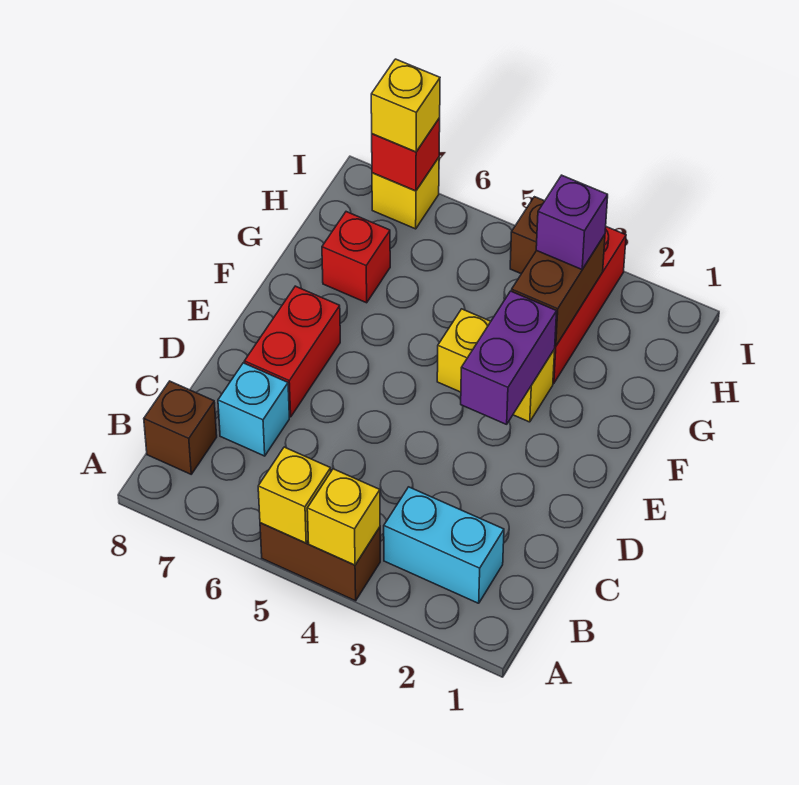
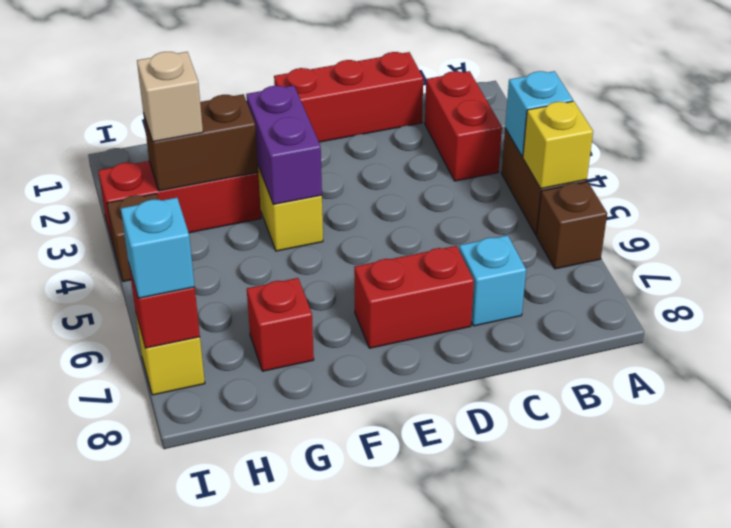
yellow brick A4 level 2 -> cyan brick A4 level 2
cyan brick B2:B3 level 1 -> red brick B2:B3 level 1
brown brick B8 level 1 -> brown brick A6 level 1
none -> red brick C1:E1 level 1
purple brick E3:F3 level 2 -> purple brick F3:F4 level 2
purple brick H3 level 3 -> tan brick H3 level 3
yellow brick I7 level 3 -> cyan brick I7 level 3

